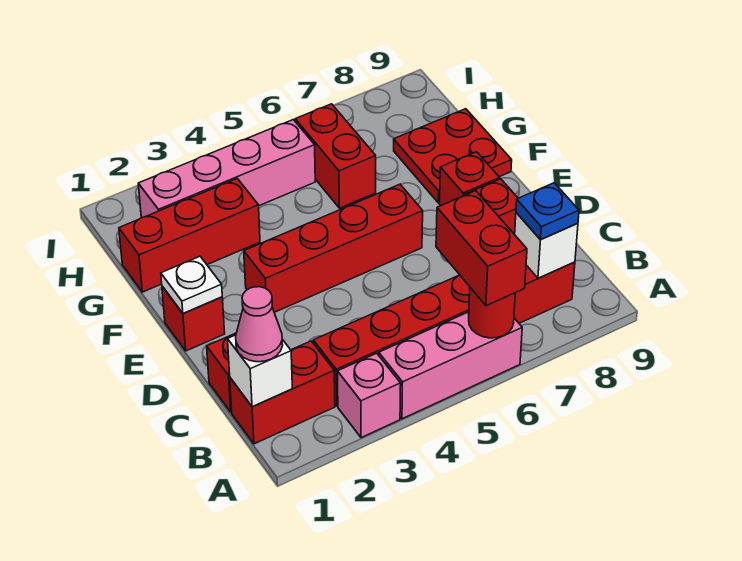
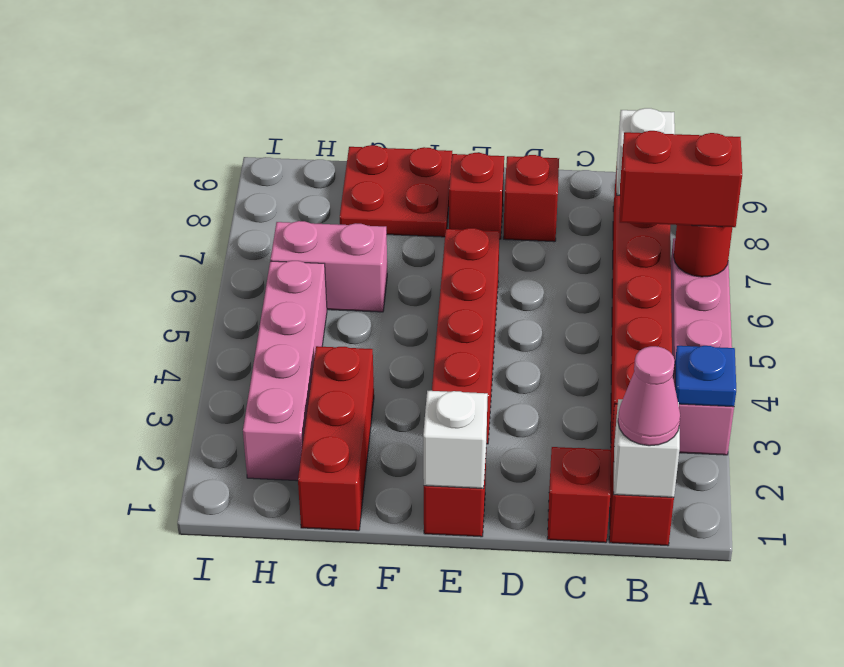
blue plate B8 level 3 -> blue plate A3 level 2
white plate E1 level 2 -> white brick E1 level 2
red brick G6:H6 level 1 -> pink brick G6:H6 level 1

